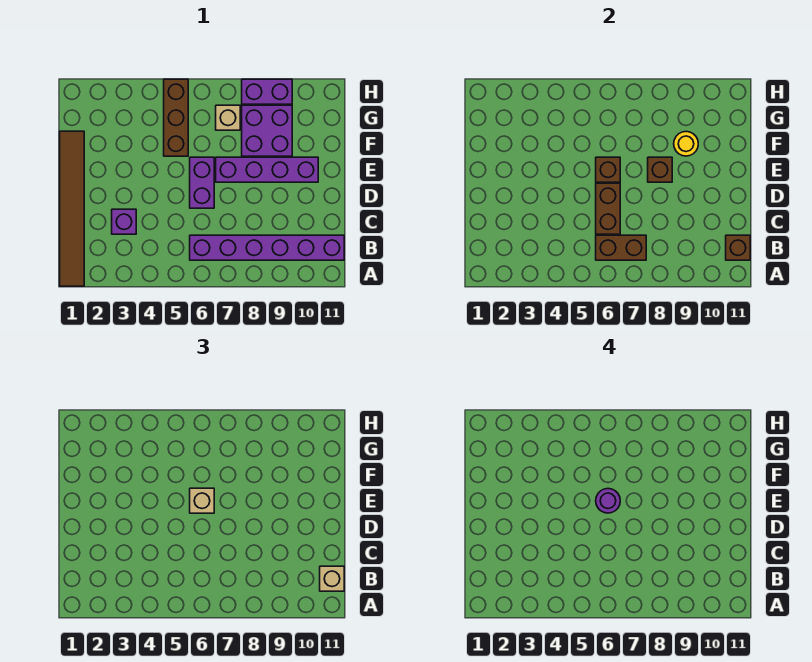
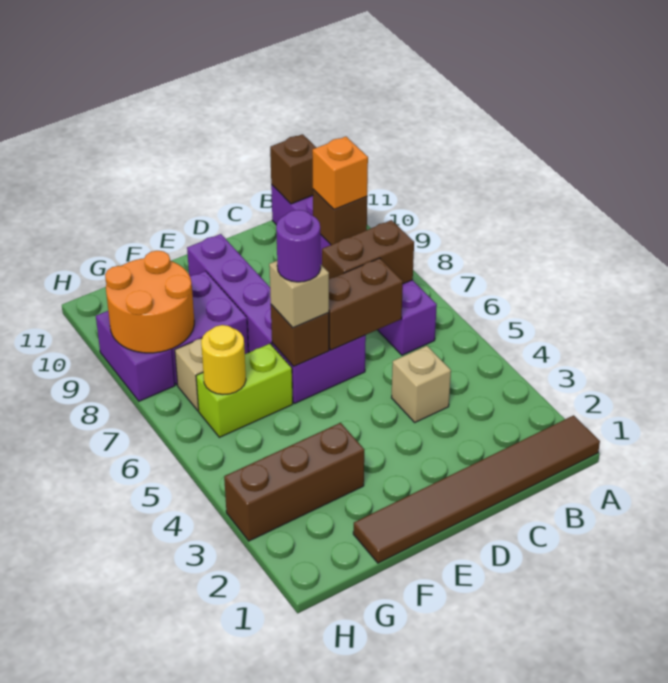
brown brick B6:B7 level 2 -> brown brick B7:C7 level 2
none -> orange brick B9 level 3
tan brick B11 level 3 -> tan brick C4 level 1
purple brick C3 level 1 -> none
brown brick E8 level 2 -> brown brick B9 level 2
brown brick F5:H5 level 1 -> brown brick F3:H3 level 1
none -> lime brick F6:G6 level 1
yellow round brick F9 level 2 -> yellow round brick G6 level 2
none -> orange round brick G8:H9 level 2

